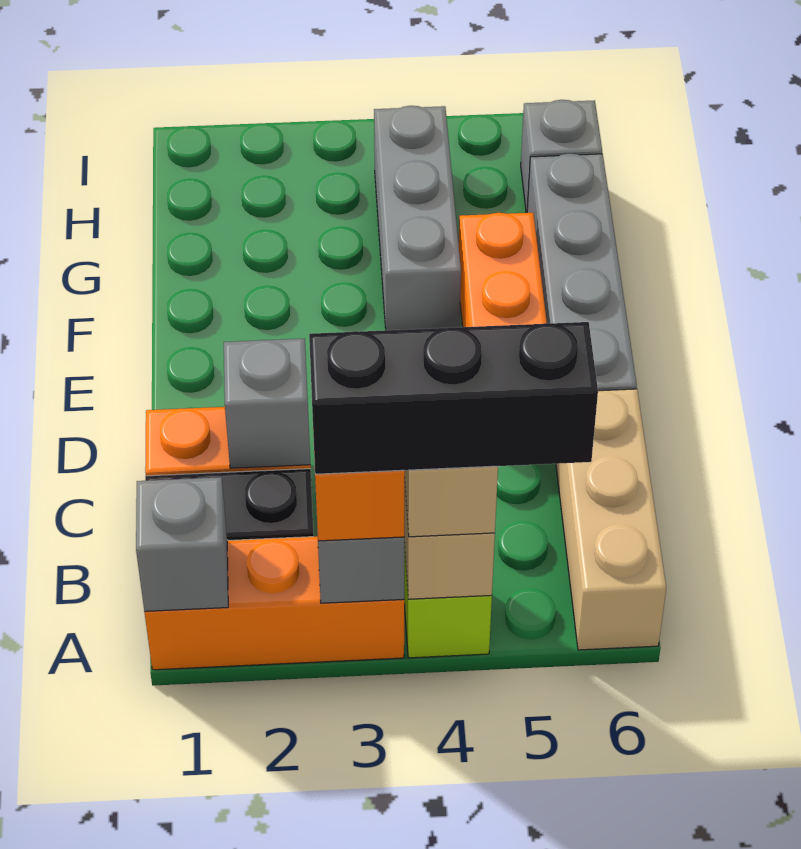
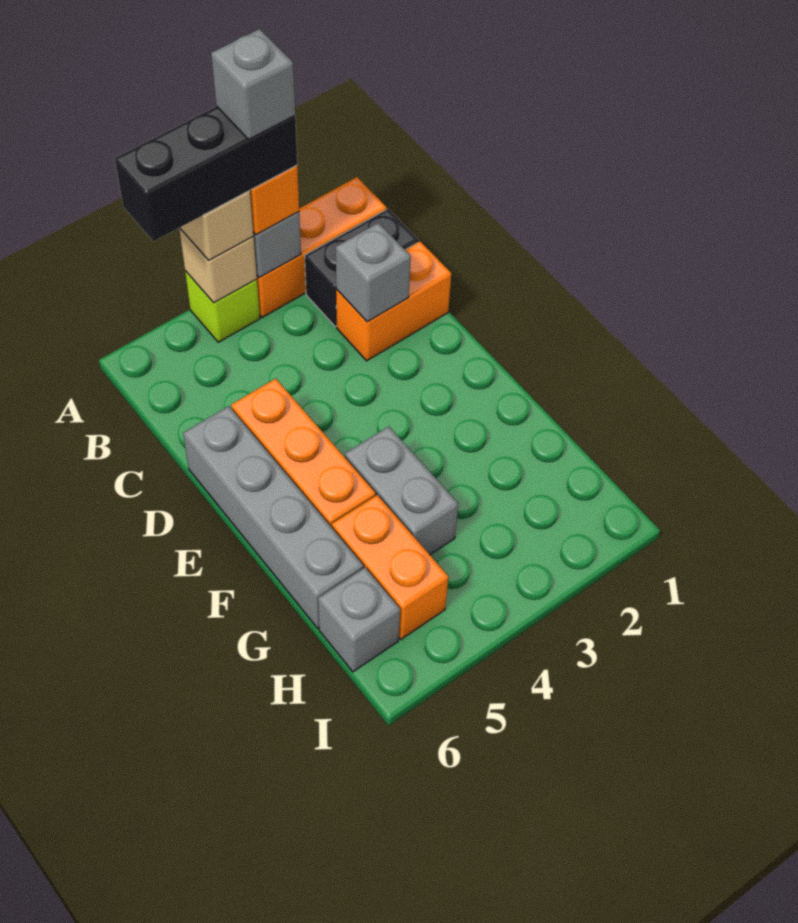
grey brick A1 level 2 -> grey brick A3 level 5
tan brick A6:C6 level 1 -> none
grey brick F4:H4 level 1 -> grey brick F4:G4 level 1
none -> orange brick G5:H5 level 1

